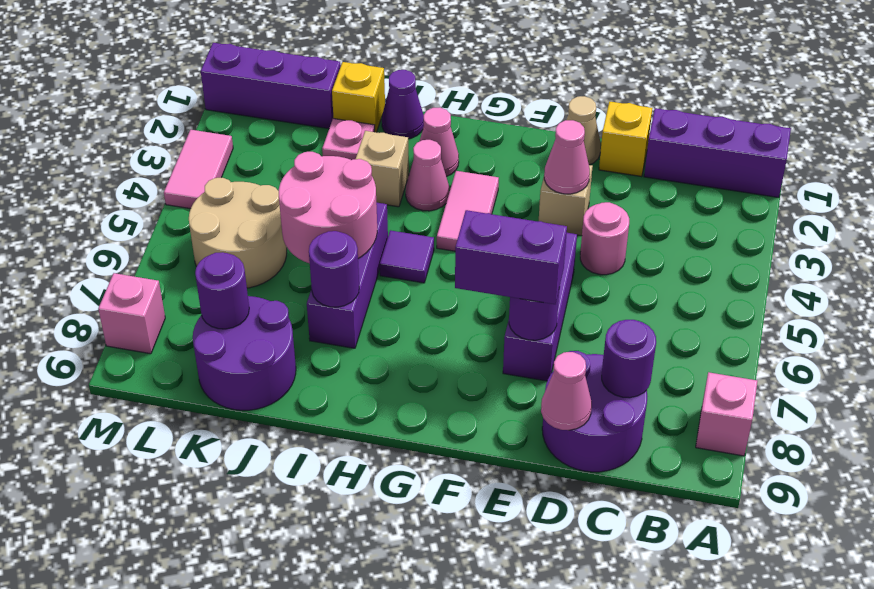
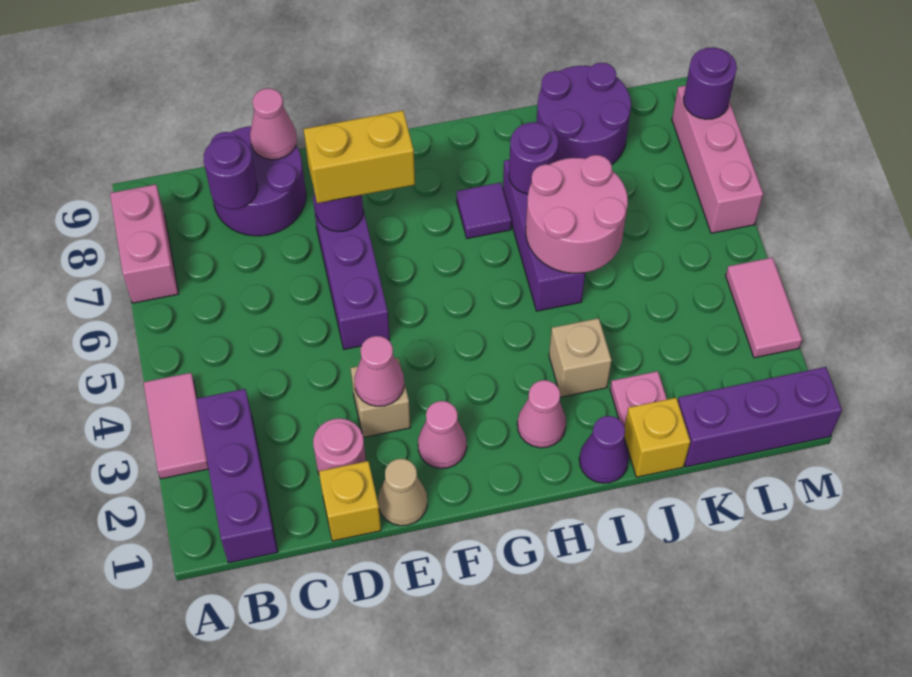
purple brick A1:C1 level 1 -> purple brick B1:B3 level 1
pink brick A8 level 1 -> pink brick A7:A8 level 1
pink round brick D4 level 1 -> pink round brick D2 level 1
purple brick E7:F7 level 3 -> yellow brick E7:F7 level 3
pink tile G3:G4 level 1 -> pink tile A3:A4 level 1
pink cone H3 level 1 -> pink cone F2 level 1
purple tile H5 level 1 -> purple tile H7 level 1
tan round brick K5:L6 level 1 -> none
purple round brick K8 level 2 -> purple round brick M8 level 2
pink brick M8 level 1 -> pink brick M6:M8 level 1

